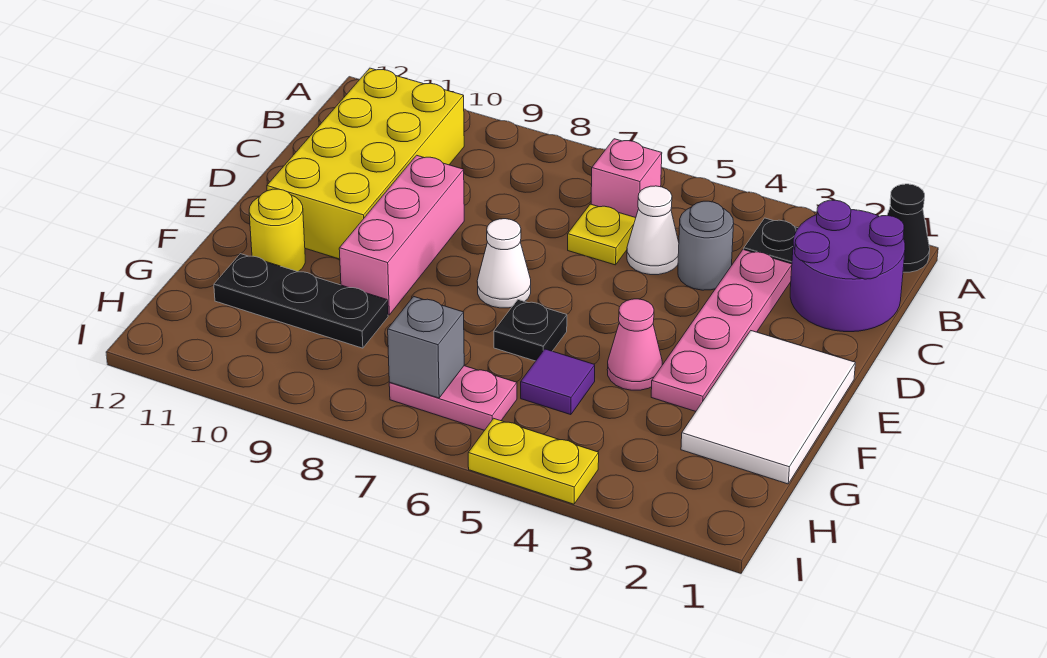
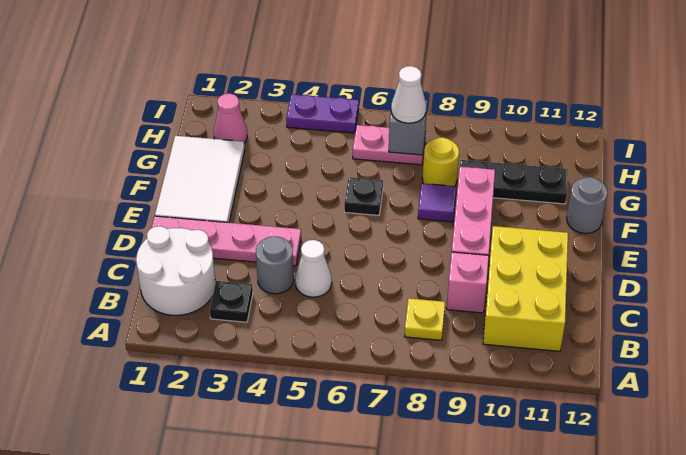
black cone A1 level 1 -> none
purple round brick B1:C2 level 1 -> white round brick B1:C2 level 1
pink brick B6 level 1 -> pink brick C9 level 1
yellow brick B10:E11 level 1 -> yellow brick B10:D11 level 1
pink plate C3:F3 level 1 -> pink plate D1:D4 level 1
yellow plate C6 level 1 -> yellow plate B8 level 1
white cone E7 level 1 -> white cone H7 level 3
pink cone F4 level 1 -> pink cone H2 level 1
yellow round brick F11 level 1 -> yellow round brick G8 level 1
none -> grey round brick F12 level 1
purple tile G5 level 1 -> purple tile F8 level 1
yellow plate I4:I5 level 1 -> purple plate I4:I5 level 1

